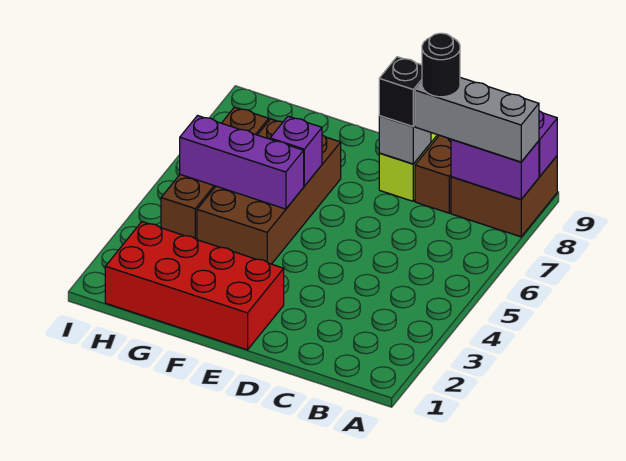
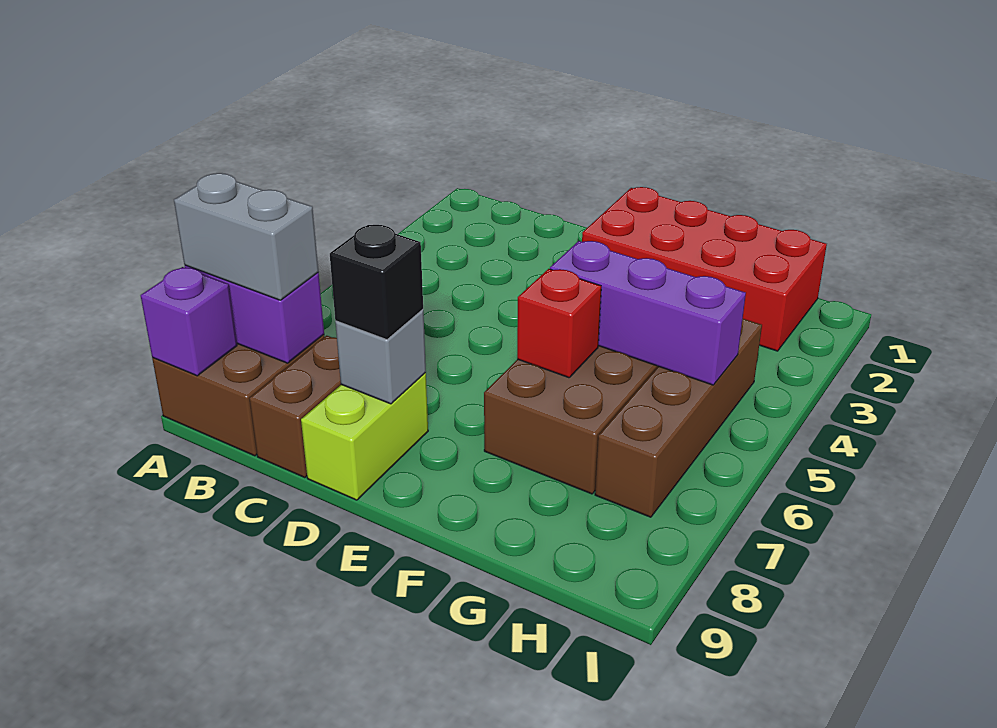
grey brick A8:C8 level 3 -> grey brick A8:B8 level 3
black round brick C8 level 4 -> none
purple brick F6 level 2 -> red brick F6 level 2

